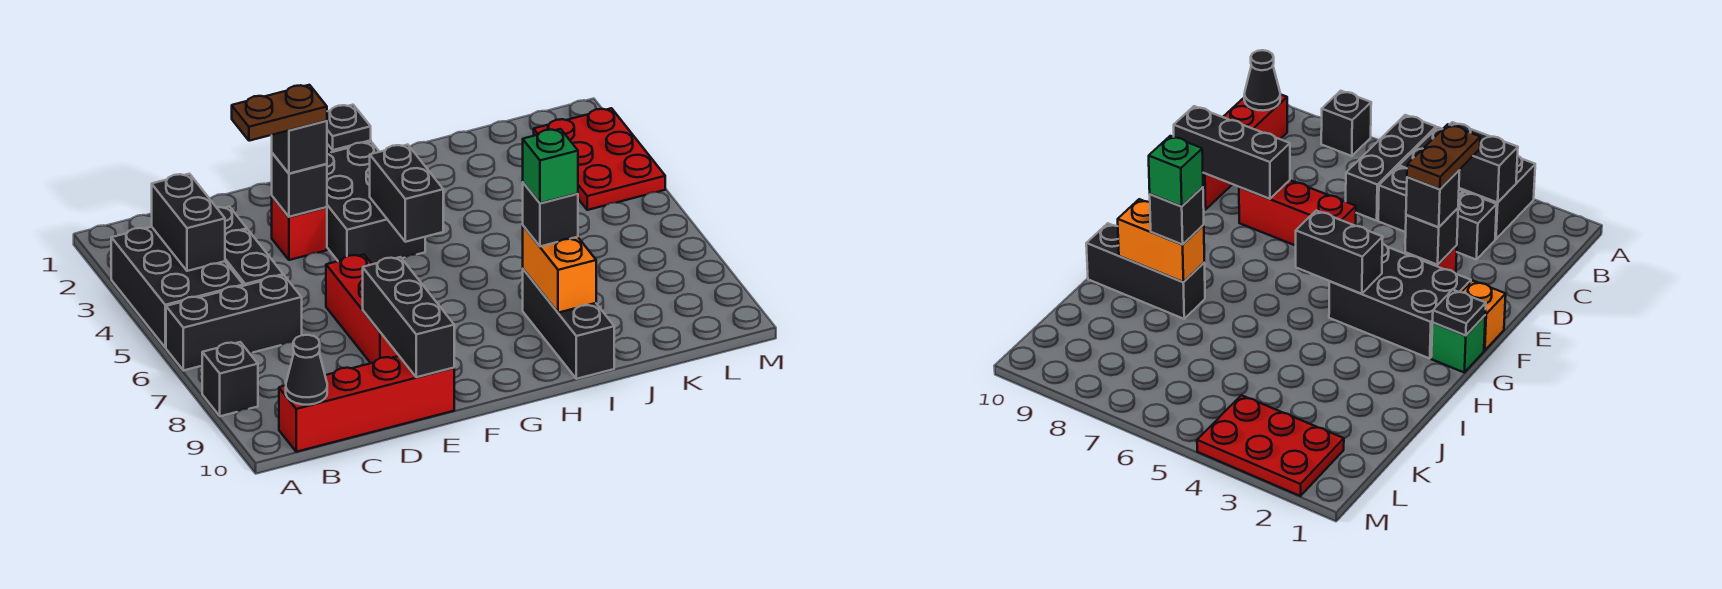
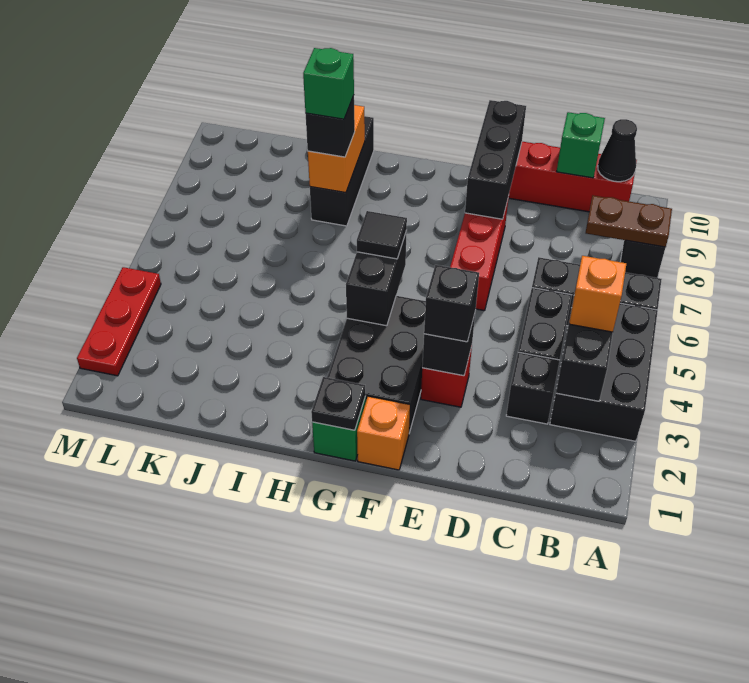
none -> orange brick B4 level 3
none -> green brick C10 level 2
brown plate D3:E3 level 4 -> brown plate A8:B8 level 2
none -> black tile G5 level 3
red plate L2:M4 level 1 -> red plate M2:M4 level 1

